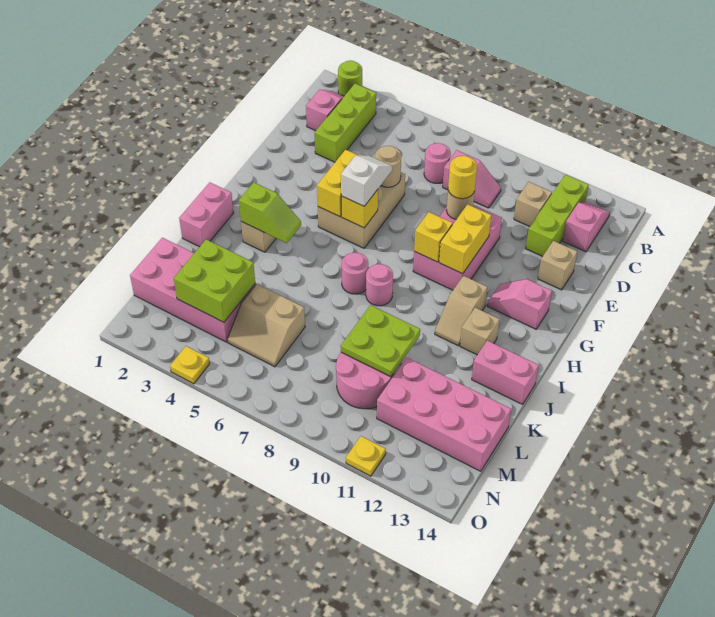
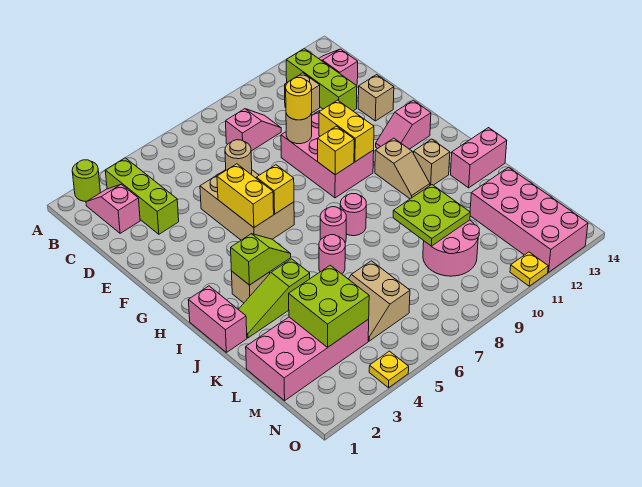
pink round brick C7 level 1 -> pink round brick J6 level 1
white slope F6:G6 level 3 top G -> none
none -> lime slope J2:J4 level 1 top 4
tan slope L5:M6 level 1 top L -> tan slope L5:M6 level 1 top 6
pink brick L11:M14 level 1 -> pink brick L12:O13 level 1

